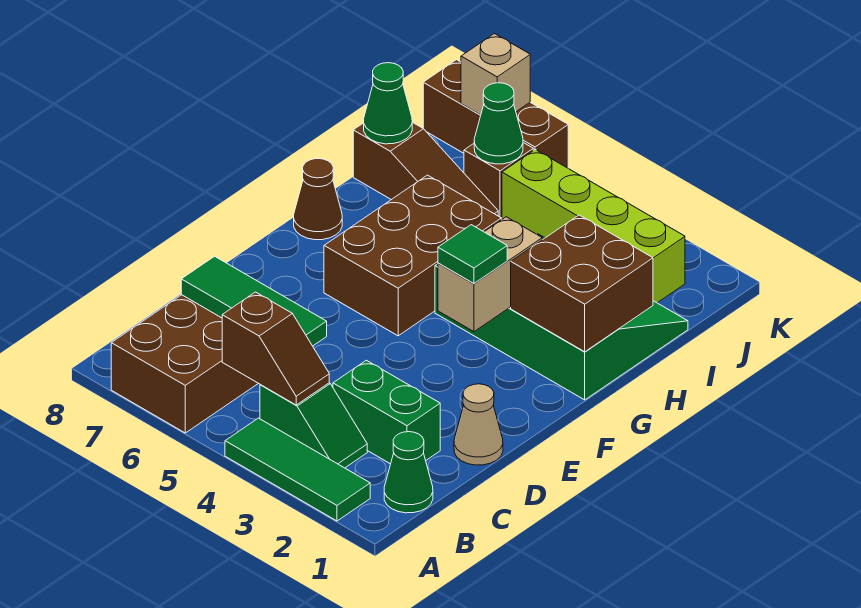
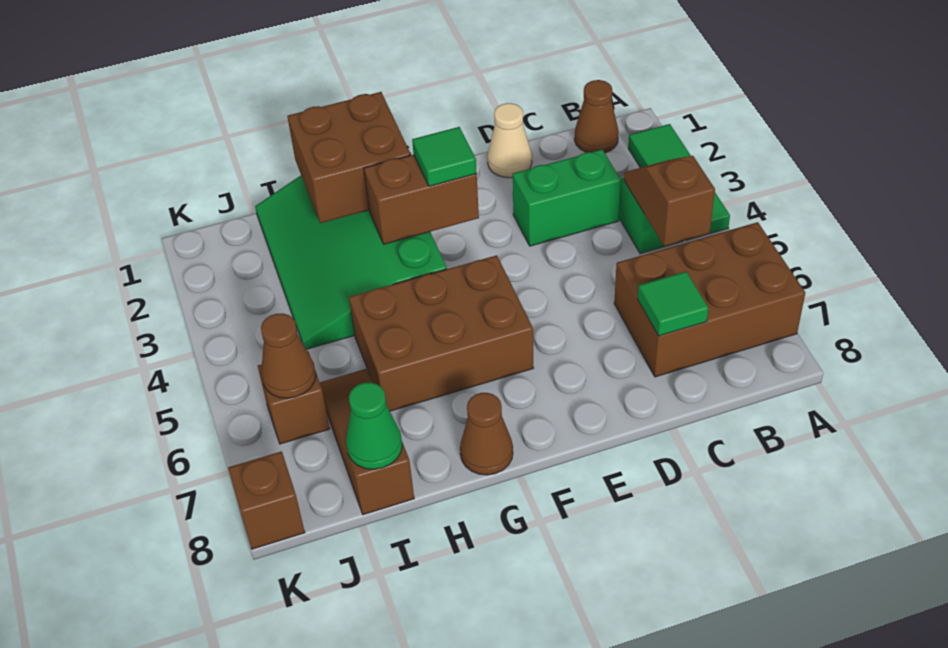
green cone B1 level 1 -> brown cone B1 level 1
green brick C2:C3 level 1 -> green brick C3:D3 level 1
green tile C5:C7 level 2 -> green tile C7 level 2
tan brick F3:G3 level 2 -> brown brick F3:G3 level 2
lime brick J2:J5 level 1 -> none
green cone J6 level 2 -> brown cone J6 level 2
brown brick K6:K8 level 1 -> brown brick K8 level 1
tan brick K7 level 2 -> none

